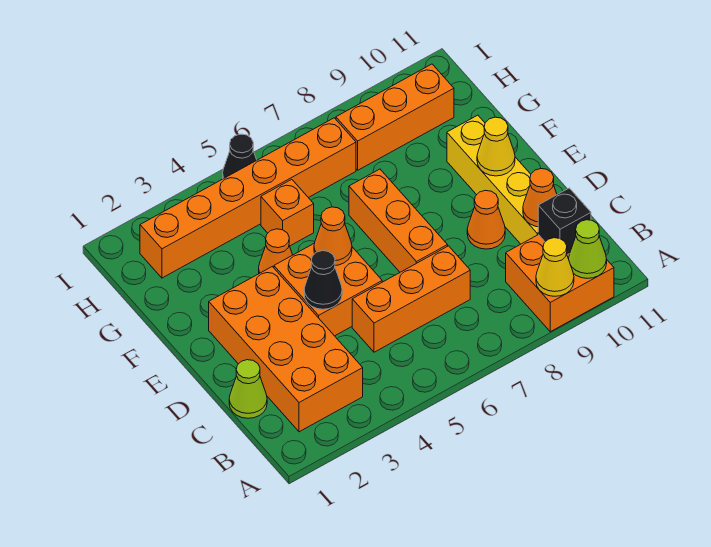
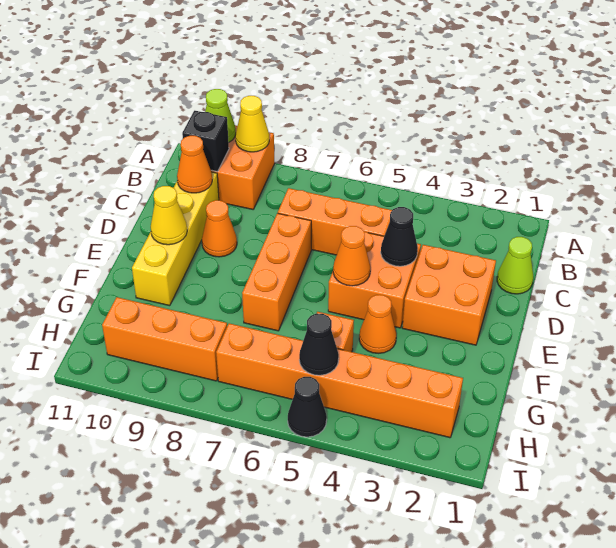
orange brick B2:E3 level 1 -> orange brick D2:E3 level 1
none -> black cone H5 level 2

